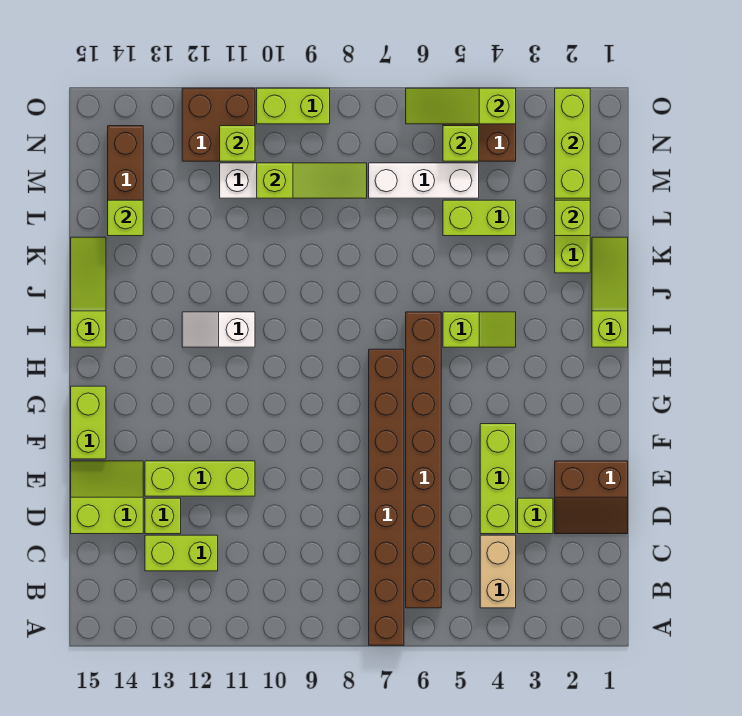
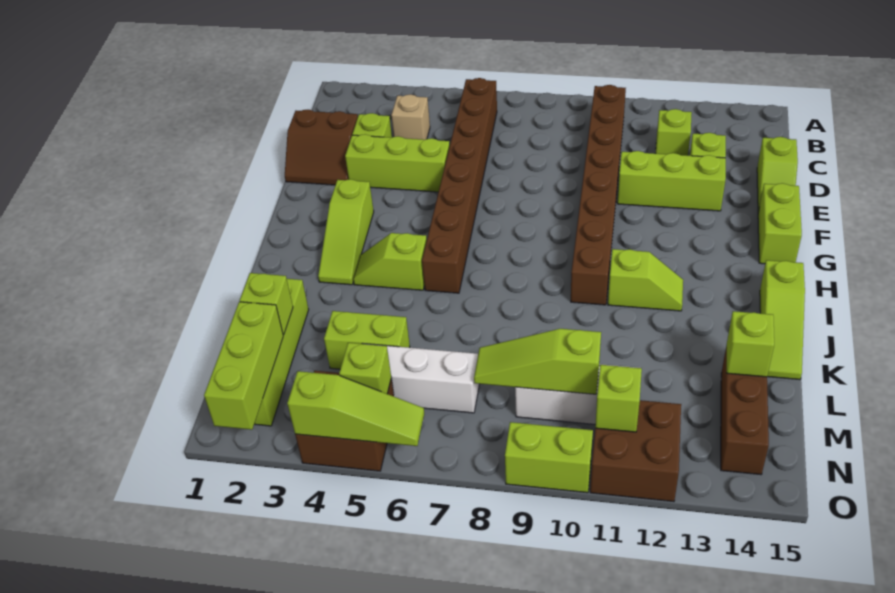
brown brick A7:H7 level 1 -> brown brick B10:I10 level 1
tan brick B4:C4 level 1 -> tan brick C4 level 1
lime brick C12:C13 level 1 -> lime brick C12 level 1
brown slope D1:E2 level 1 top E -> brown slope D1:E2 level 1 top D
lime brick D4:F4 level 1 -> lime brick E3:E5 level 1
lime slope D14:E15 level 1 top D -> lime slope D15:E15 level 1 top D
lime slope I1:K1 level 1 top I -> lime slope G3:I3 level 1 top G
white slope I11:I12 level 1 top 11 -> lime slope I11:I12 level 1 top 11

